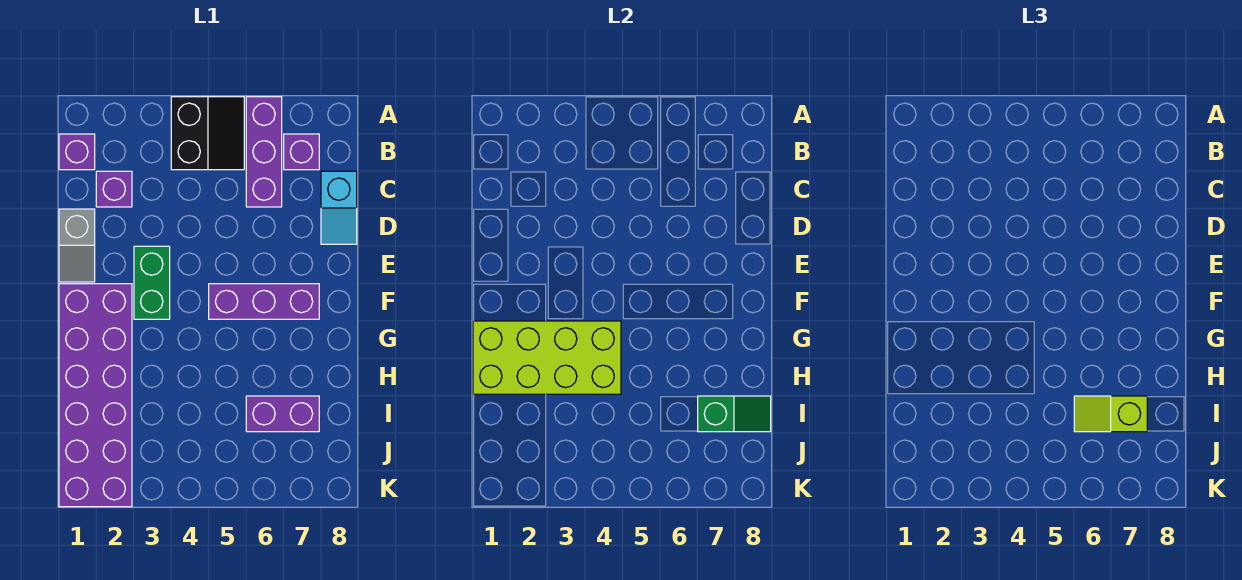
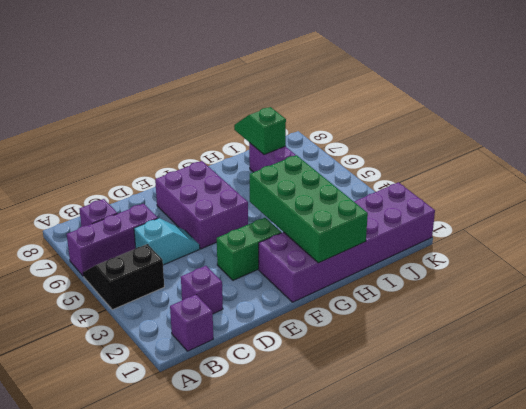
cyan slope C8:D8 level 1 top C -> cyan slope C5:D5 level 1 top C
grey slope D1:E1 level 1 top D -> none
purple brick F5:F7 level 1 -> purple brick E5:F7 level 1
lime brick G1:H4 level 2 -> green brick G1:H4 level 2
lime slope I6:I7 level 3 top 7 -> none

